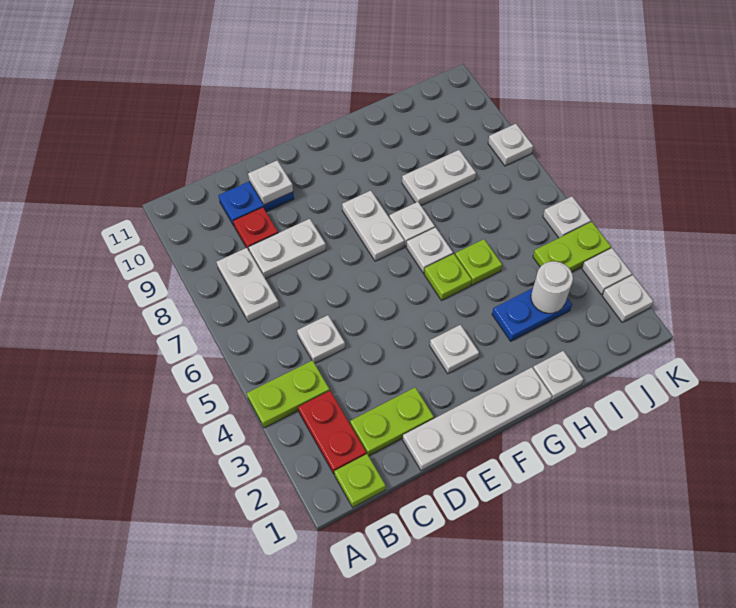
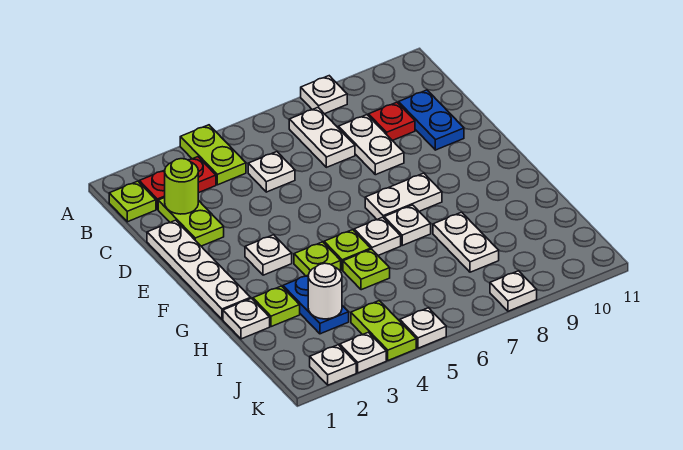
white plate B7:B8 level 1 -> white plate B7:C7 level 1
none -> lime round brick C2 level 2
white plate D10 level 2 -> white plate A8 level 1
none -> lime plate G4 level 1
none -> lime plate H2 level 1

